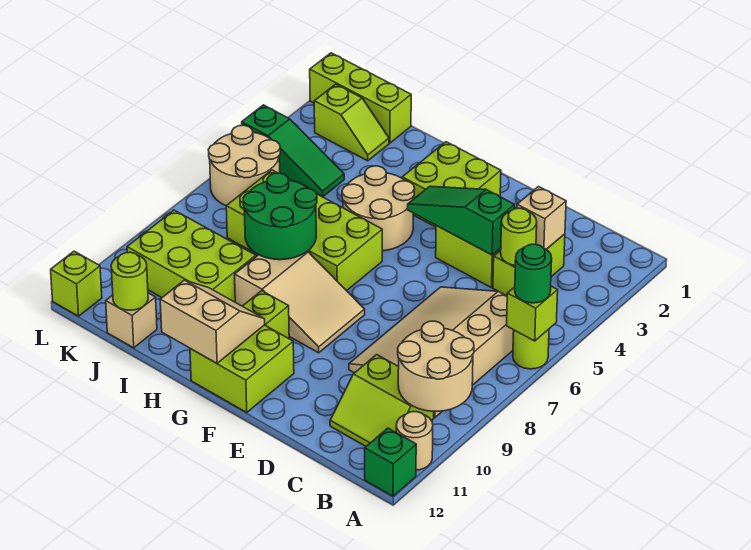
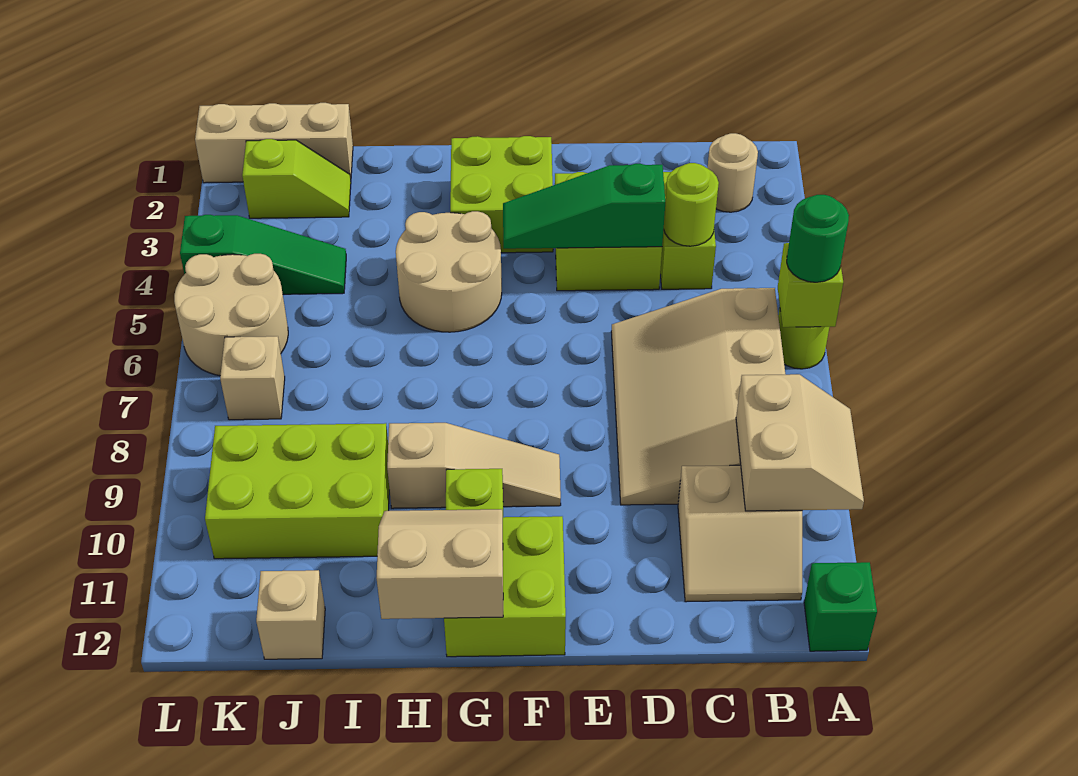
tan round brick A9:B10 level 2 -> tan slope A9:B10 level 2 top B
tan round brick A11 level 1 -> tan round brick B2 level 1
lime slope B10:C11 level 1 top 10 -> tan slope B10:C11 level 1 top 10
tan brick C3 level 2 -> tan brick K7 level 1
tan slope F8:H9 level 1 top H -> tan slope F9:H9 level 1 top H
lime brick G6:J7 level 1 -> none
green round brick H7:I8 level 2 -> none
lime brick J1:L1 level 1 -> tan brick J1:L1 level 1
lime round brick J12 level 2 -> none
lime brick L12 level 1 -> none

